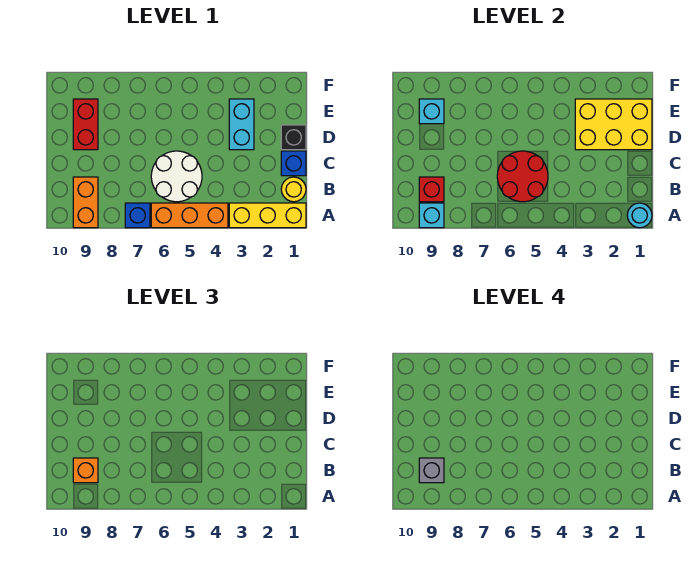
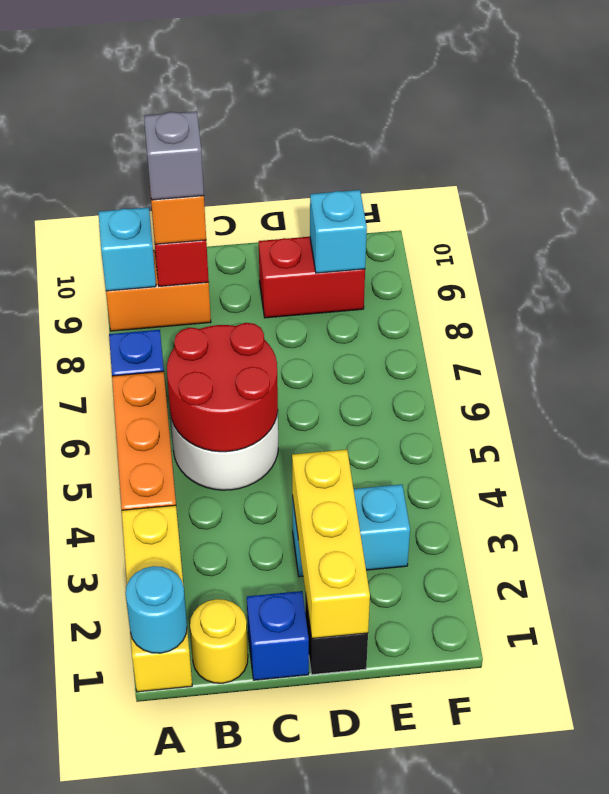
yellow brick D1:E3 level 2 -> yellow brick D1:D3 level 2

